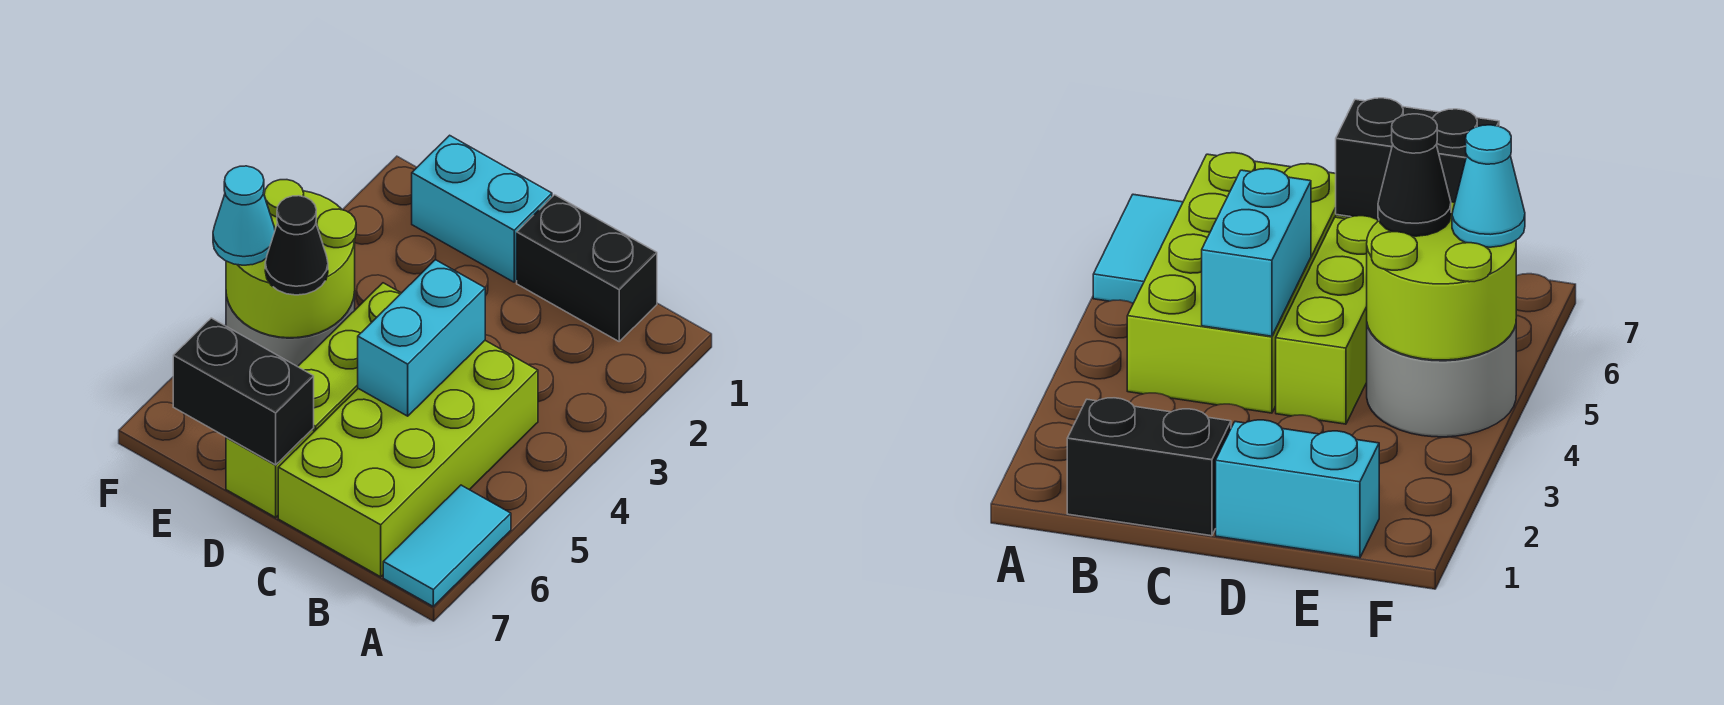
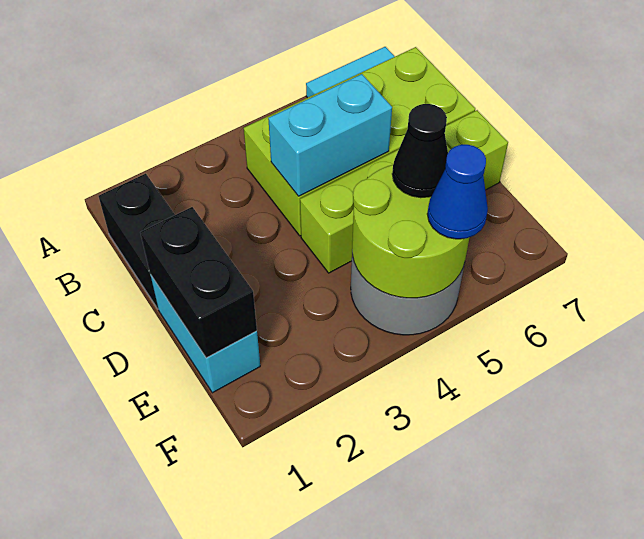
black brick D7:E7 level 2 -> black brick D1:E1 level 2
cyan cone F5 level 3 -> blue cone F5 level 3

